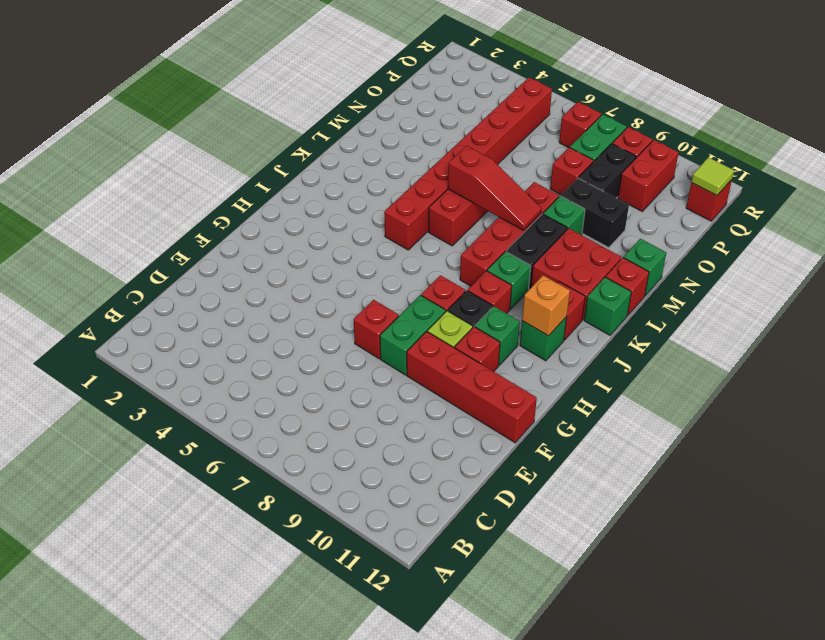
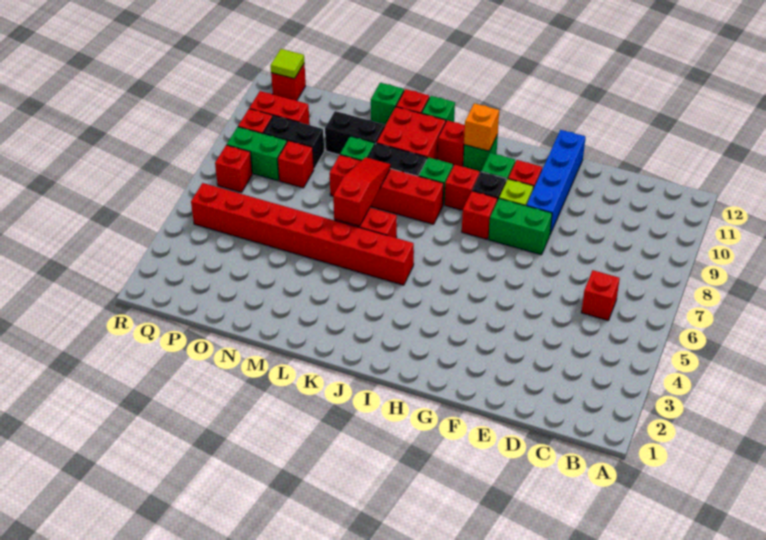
red brick F7 level 1 -> red brick C6 level 1
red brick F9:F12 level 1 -> blue brick F9:F12 level 1
black brick N9:N10 level 1 -> black brick M10:N10 level 1

